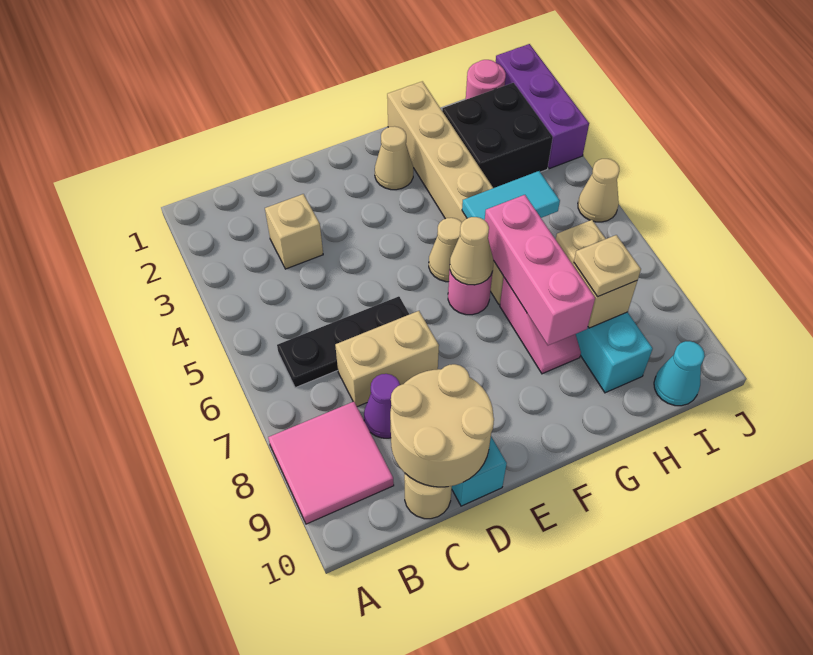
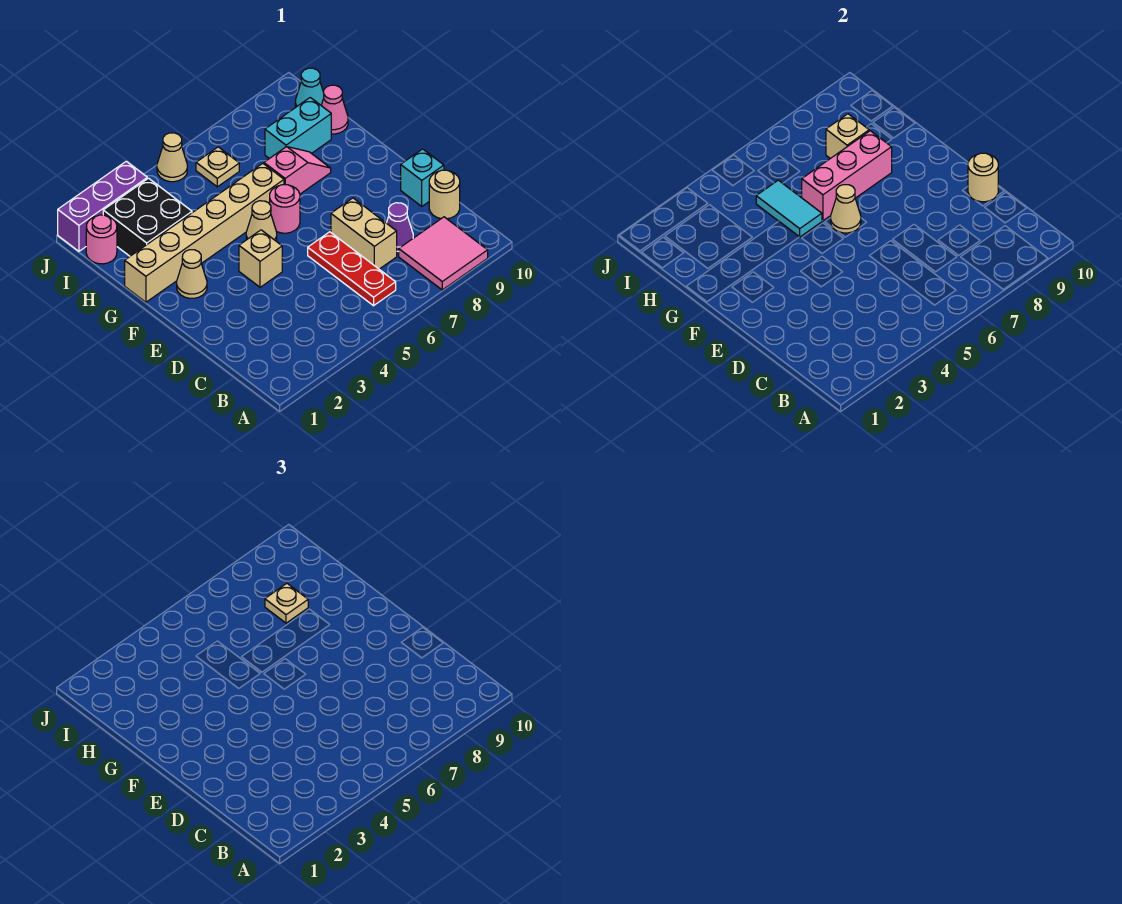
black plate B6:D6 level 1 -> red plate B6:D6 level 1
tan brick C3 level 1 -> tan brick E4 level 1
tan round brick C9:D10 level 2 -> tan round brick D10 level 2
none -> pink cone H10 level 1

